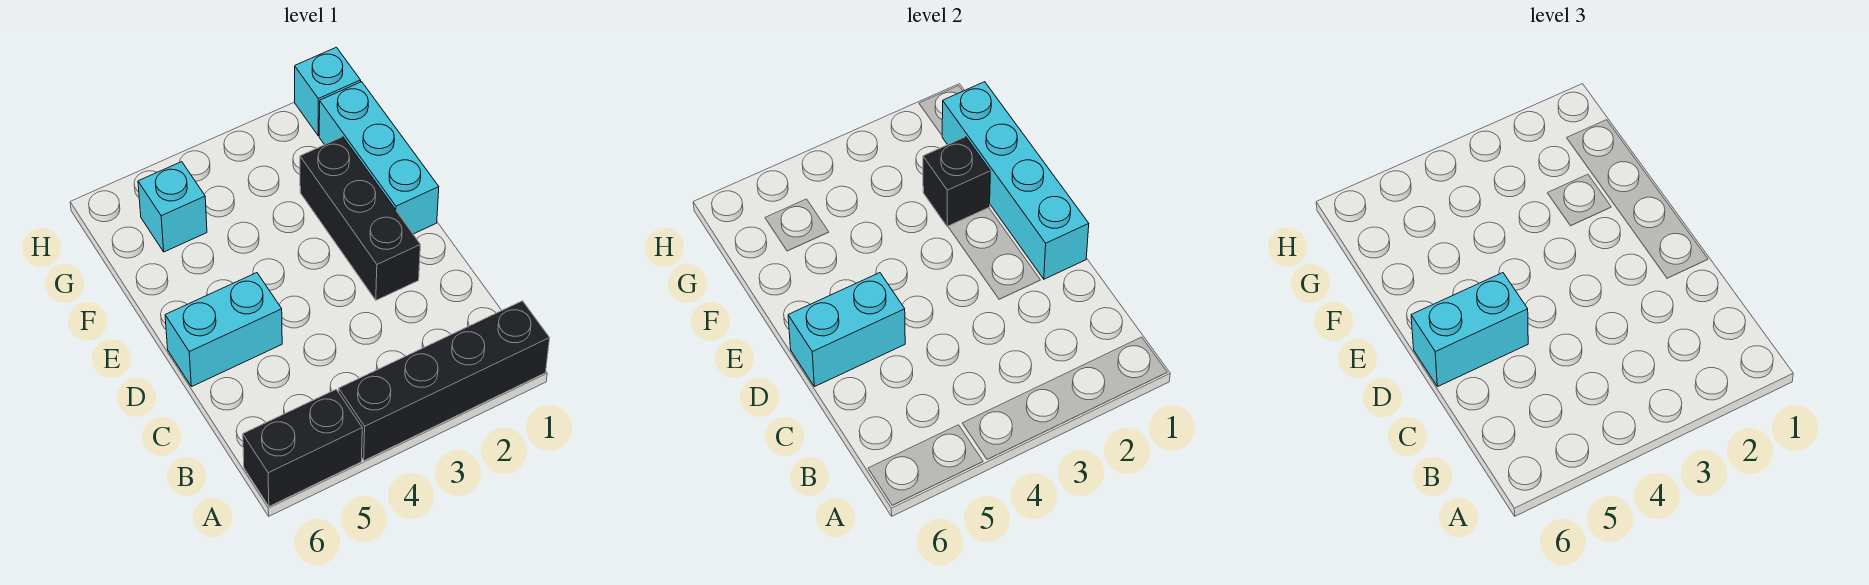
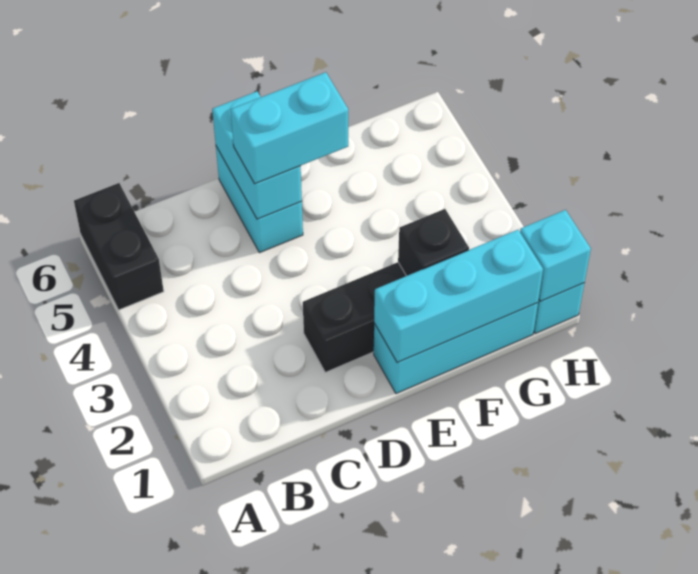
black brick A1:A4 level 1 -> none
cyan brick D1:G1 level 2 -> cyan brick E1:G1 level 2
cyan brick D5:D6 level 3 -> cyan brick D5:E5 level 3
cyan brick G5 level 1 -> cyan brick H1 level 2

